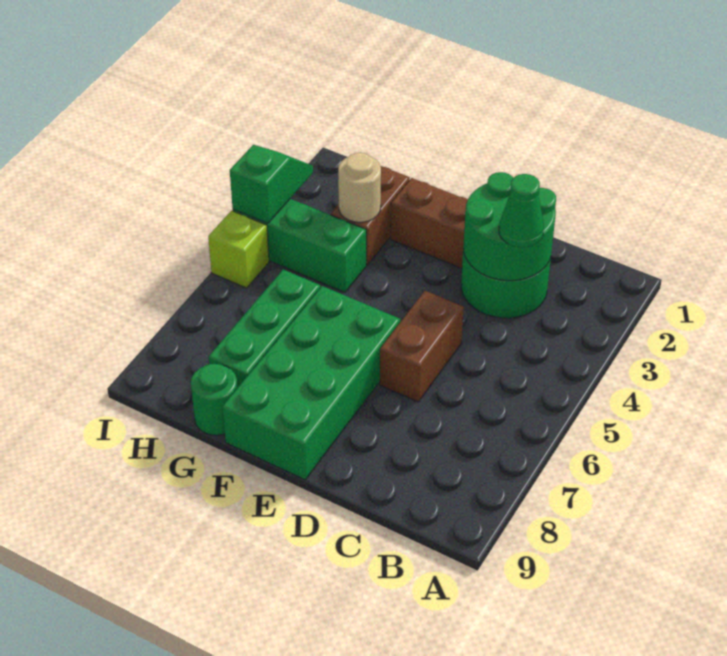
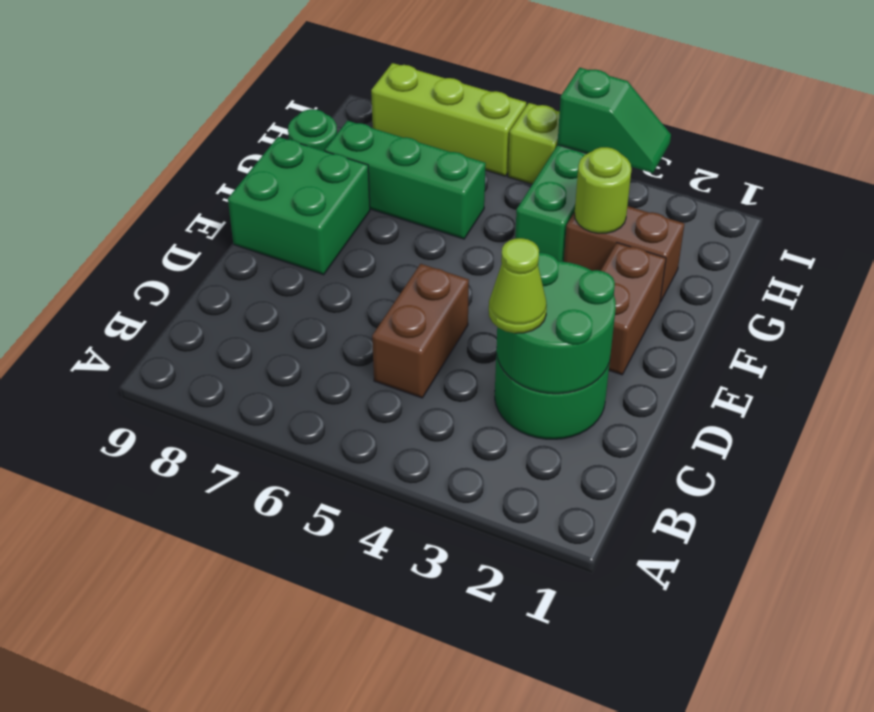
green cone C3 level 3 -> lime cone C3 level 3
brown brick D5:D6 level 1 -> brown brick C5:D5 level 1
green brick E6:F9 level 1 -> green brick E8:F9 level 1
tan round brick G3 level 2 -> lime round brick G3 level 2
none -> lime brick I6:I8 level 1

